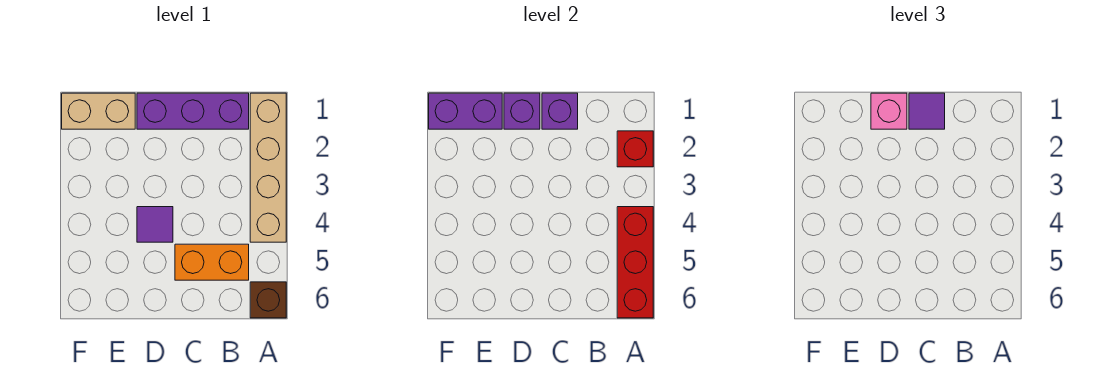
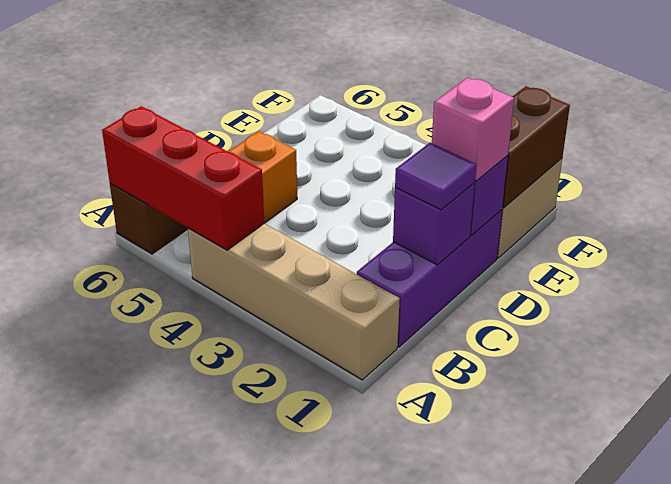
red brick A2 level 2 -> none
purple tile D4 level 1 -> none
purple brick E1:F1 level 2 -> brown brick E1:F1 level 2

